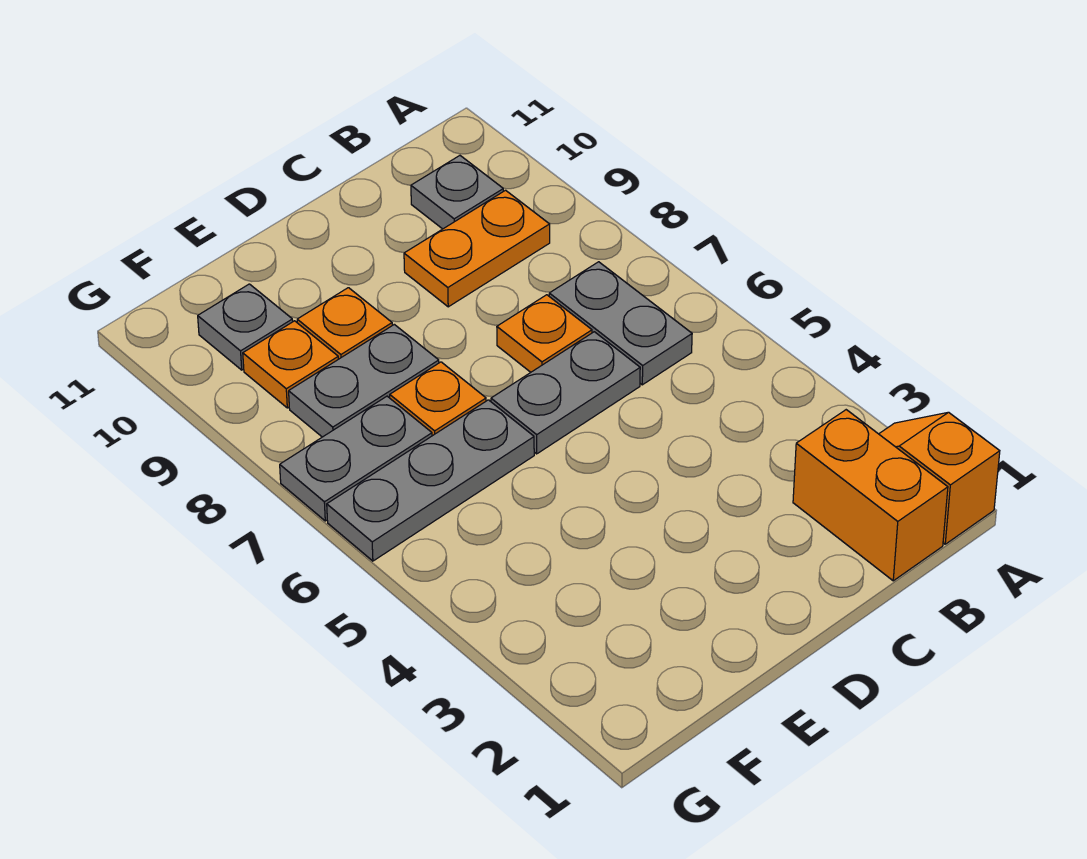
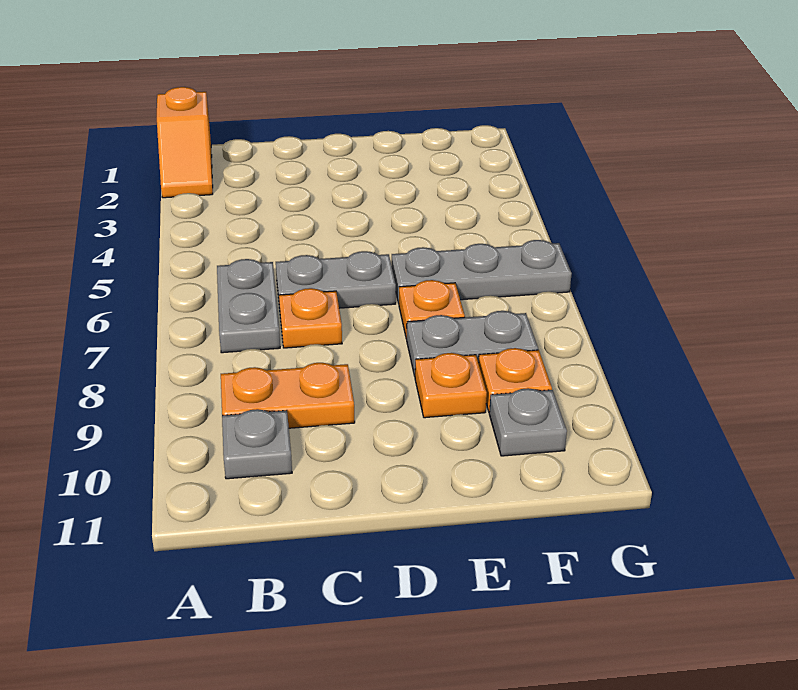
orange brick B1:B2 level 1 -> none
grey plate F7:G7 level 1 -> none

